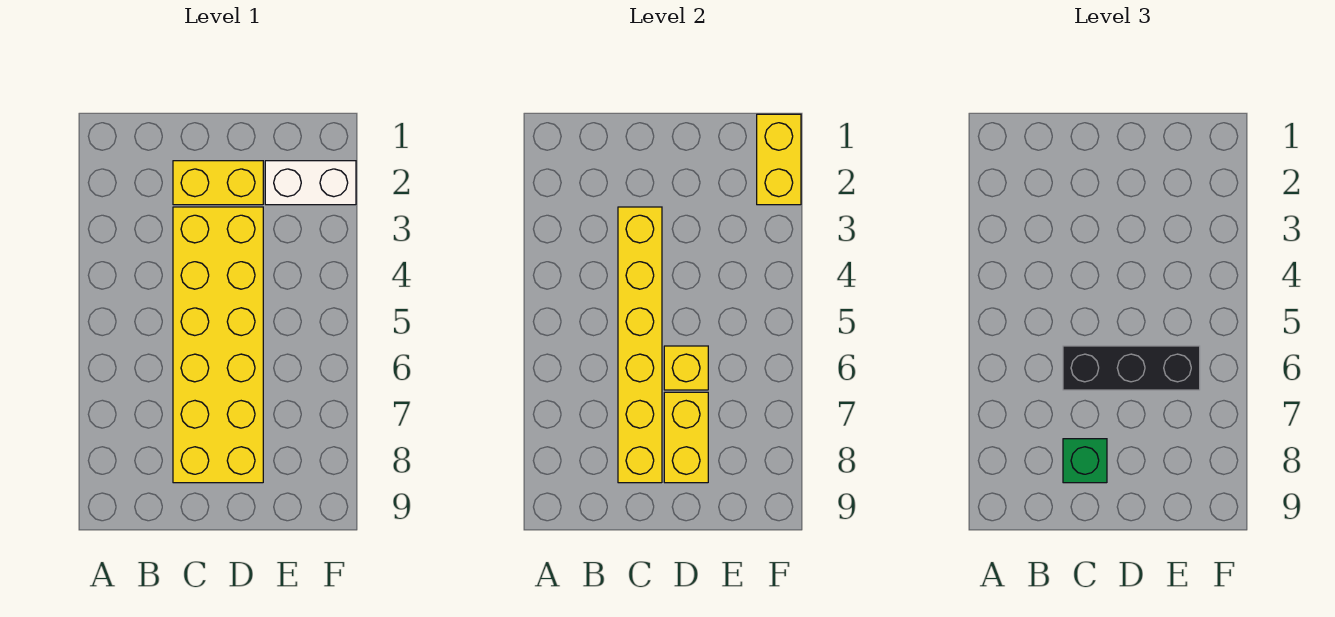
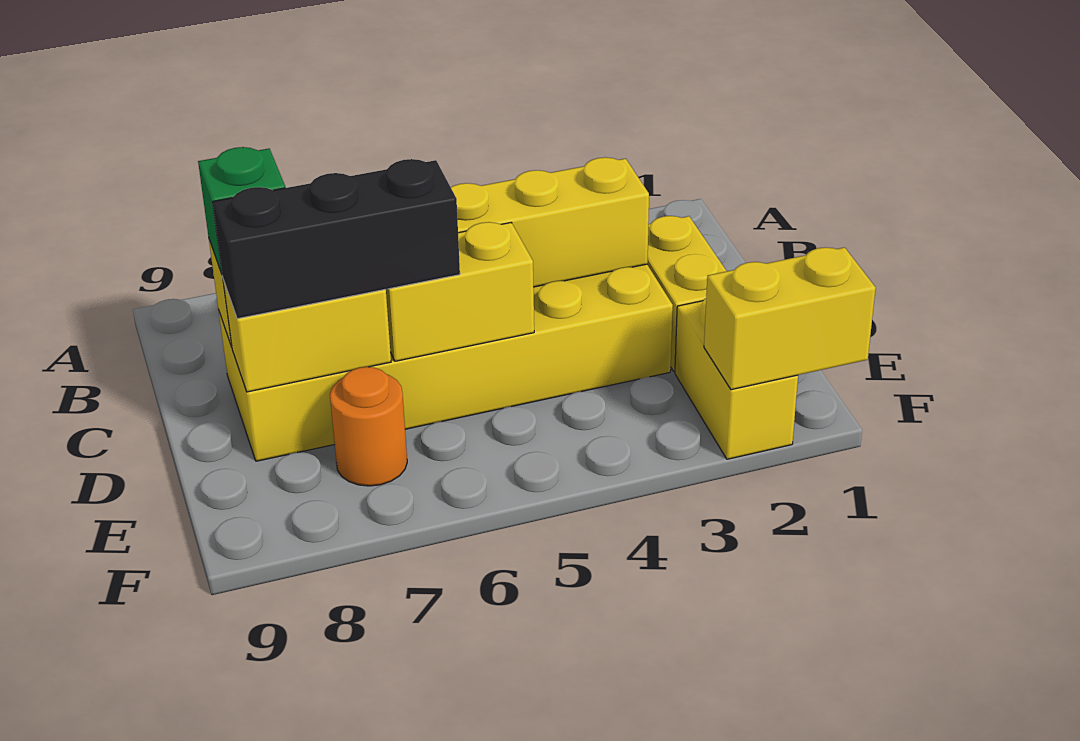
black brick C6:E6 level 3 -> black brick D6:D8 level 3
yellow brick D6 level 2 -> yellow brick D5:D6 level 2
white brick E2:F2 level 1 -> yellow brick E2:F2 level 1
none -> orange round brick E7 level 1

